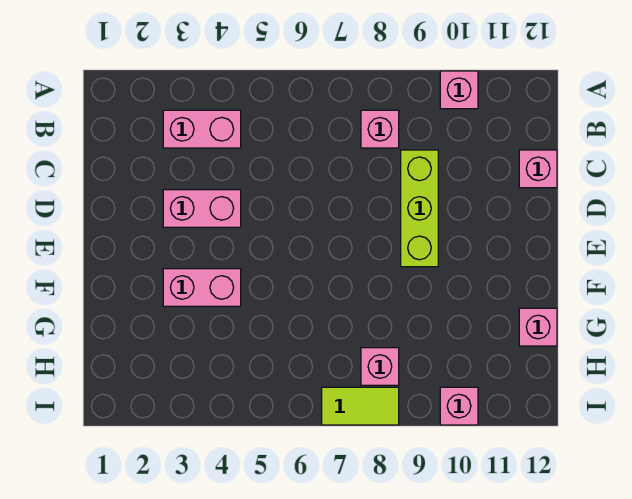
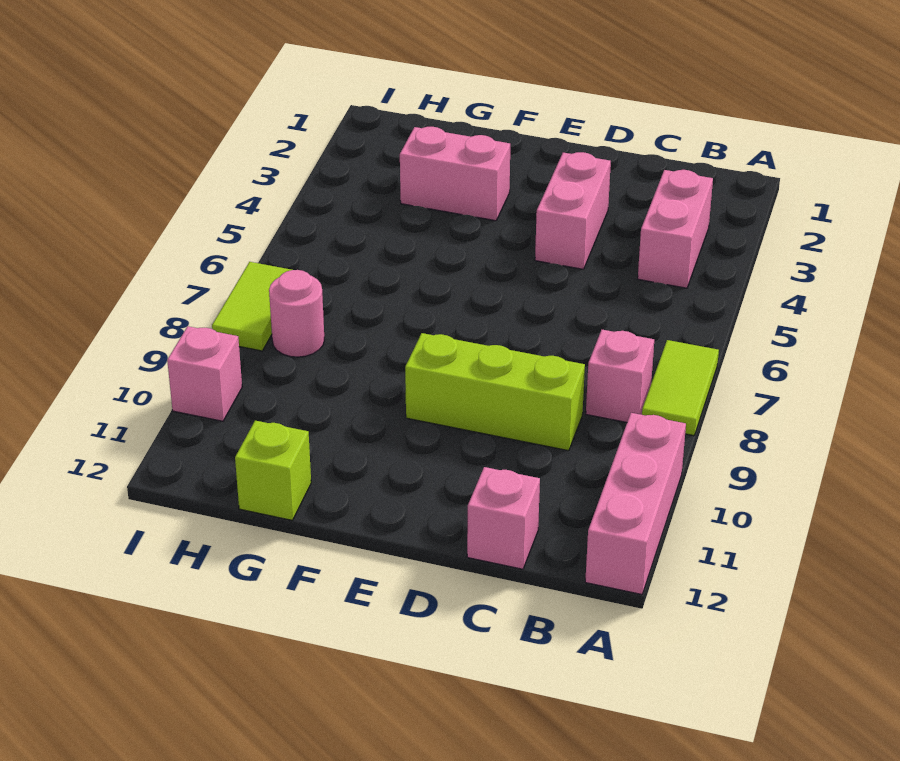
none -> lime tile A7:A8 level 1
pink brick A10 level 1 -> pink brick A10:A12 level 1
pink brick F3:F4 level 1 -> pink brick F3:G3 level 1
pink brick G12 level 1 -> lime brick G12 level 1
pink brick H8 level 1 -> pink round brick H8 level 1

